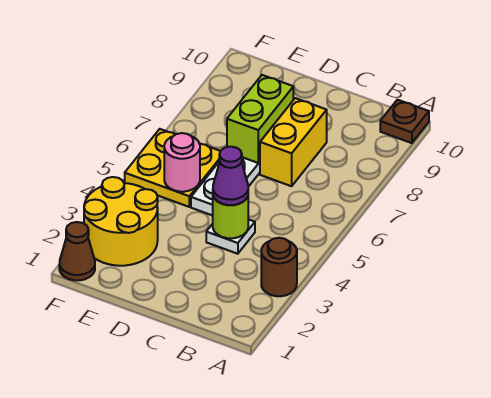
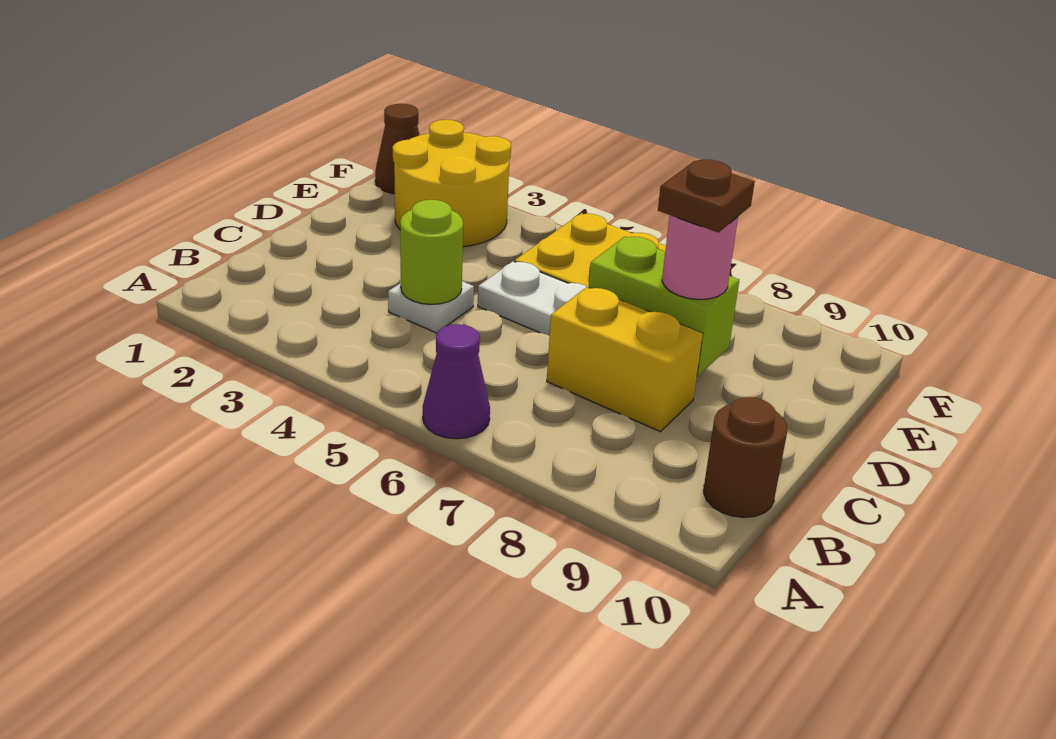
brown round brick A3 level 1 -> brown round brick B10 level 1
brown plate A10 level 1 -> brown plate D8 level 4
purple cone C4 level 3 -> purple cone A6 level 1
pink round brick E5 level 2 -> pink round brick D8 level 3

